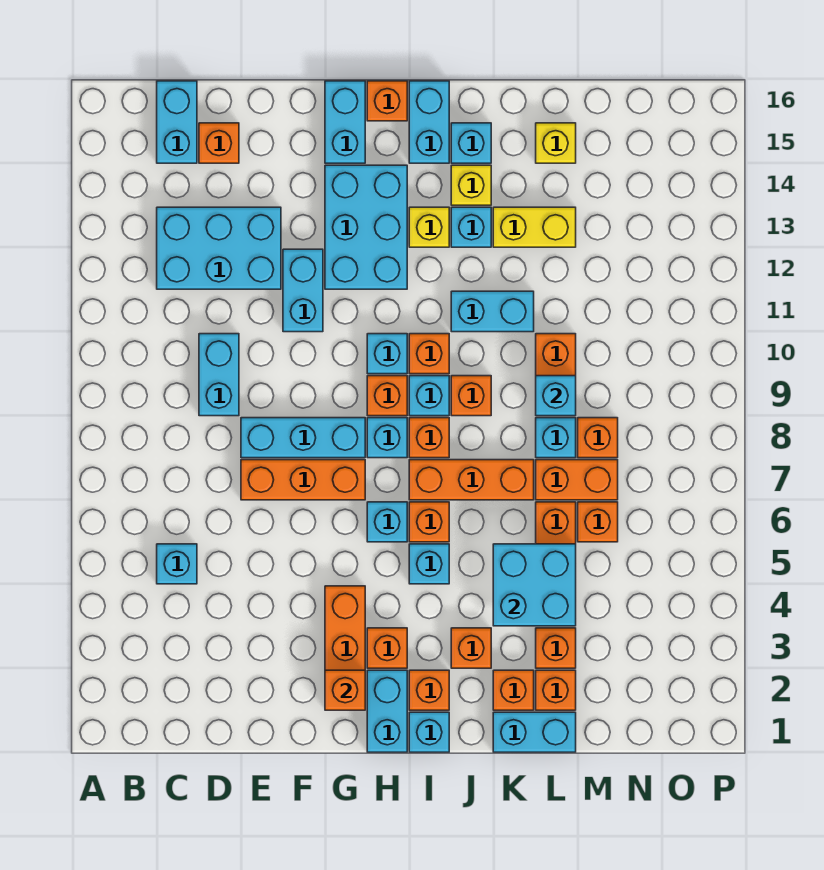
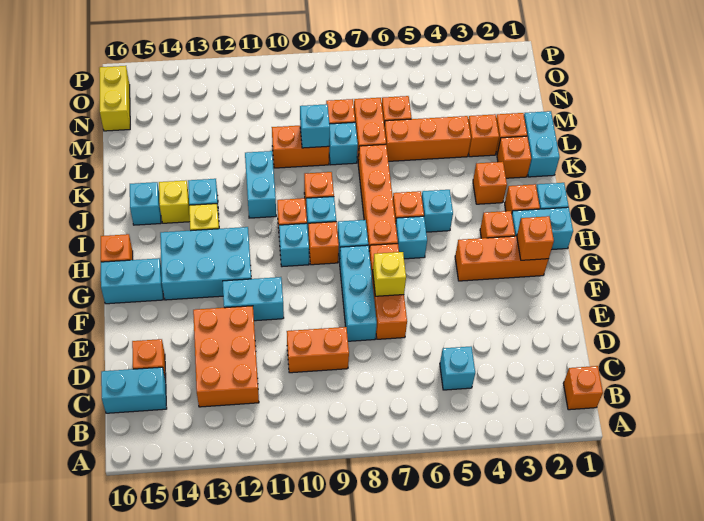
cyan brick C12:E13 level 1 -> orange brick C12:E13 level 1
cyan brick D9:D10 level 1 -> orange brick D9:D10 level 1
orange brick I7:K7 level 1 -> orange brick H7:K7 level 1
orange brick I8 level 1 -> orange brick B1 level 1
cyan brick I15:I16 level 1 -> none
cyan brick K4:L5 level 2 -> none
yellow brick K13:L13 level 1 -> yellow brick N16:O16 level 1
yellow brick L15 level 1 -> yellow brick F7 level 2

